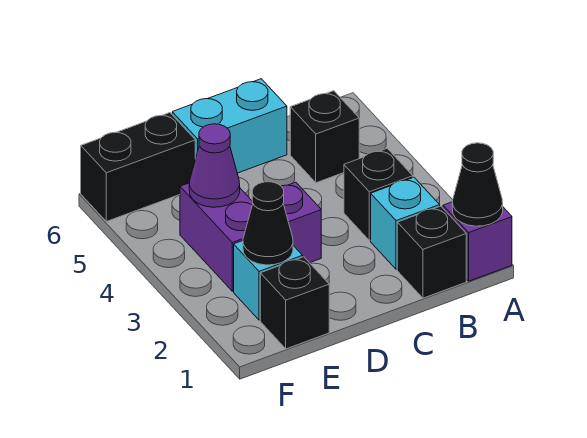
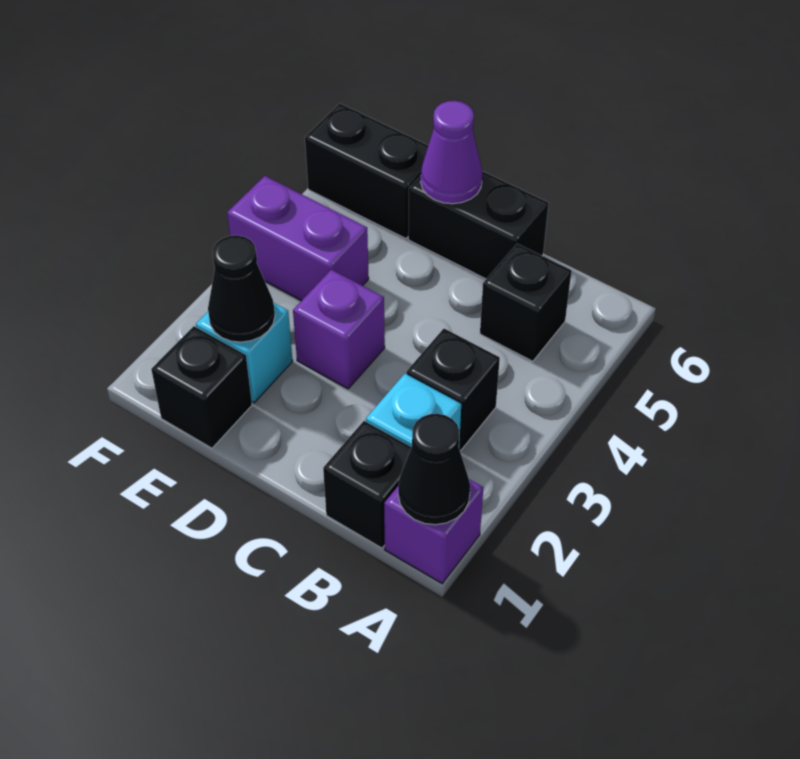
cyan brick C6:D6 level 1 -> black brick C6:D6 level 1
purple brick E3:E4 level 1 -> purple brick E4:F4 level 1
purple cone E4 level 2 -> purple cone D6 level 2

